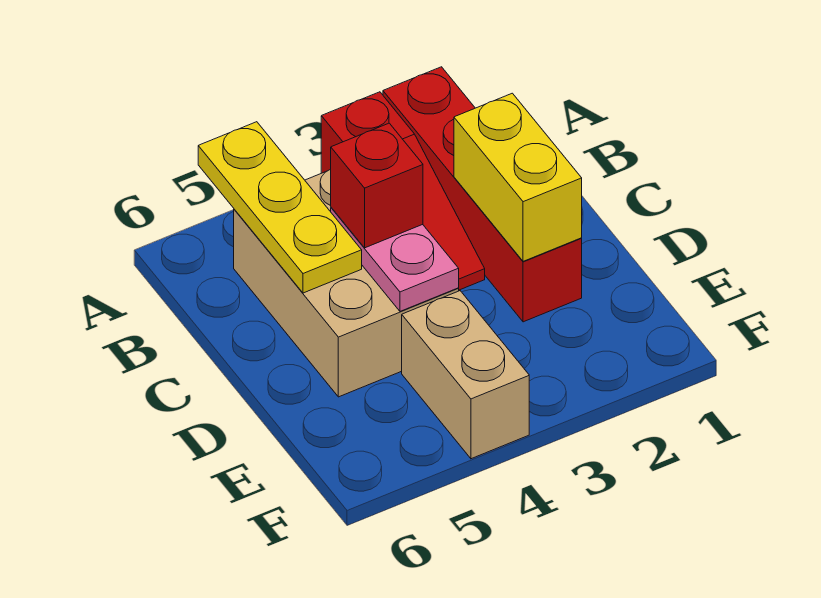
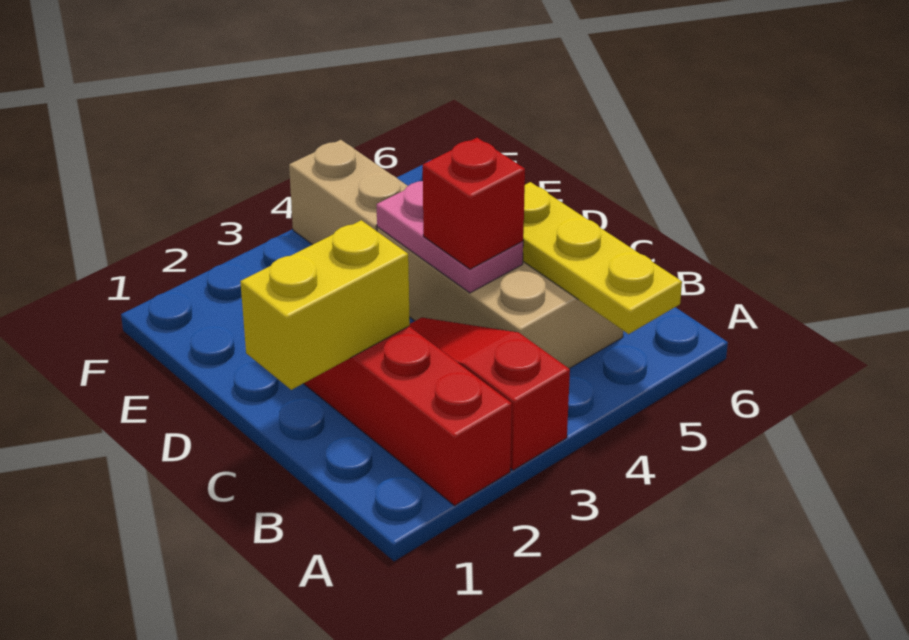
yellow brick C2:D2 level 2 -> yellow brick C1:C2 level 2

